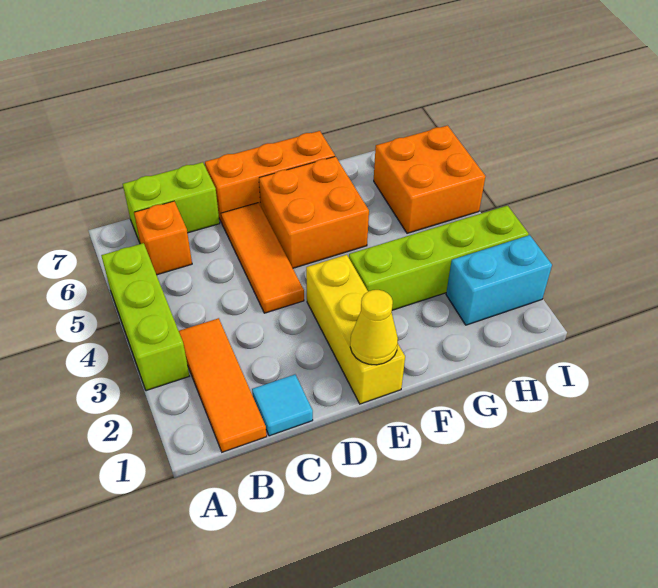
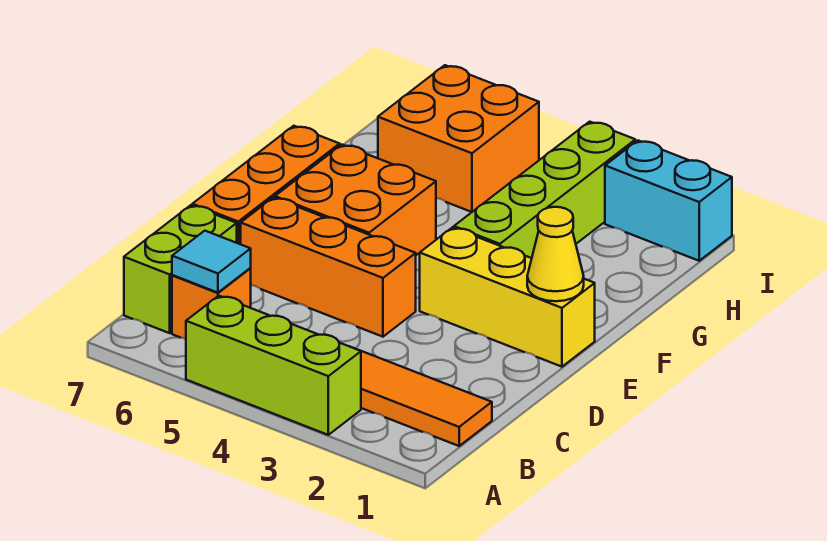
cyan tile C1 level 1 -> cyan tile B6 level 2
orange tile D4:D6 level 1 -> orange brick D4:D6 level 1
cyan brick H2:I2 level 1 -> cyan brick I1:I2 level 1

